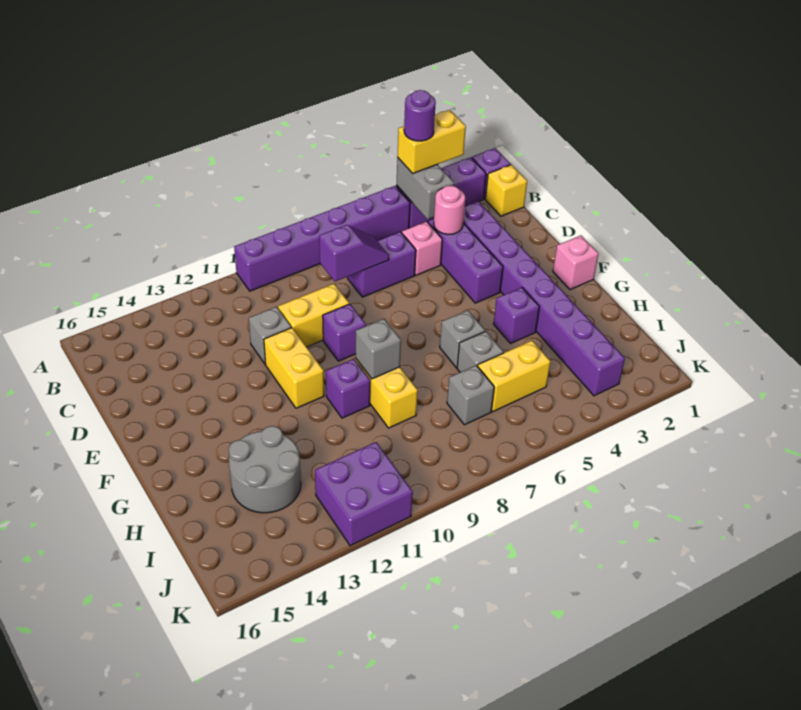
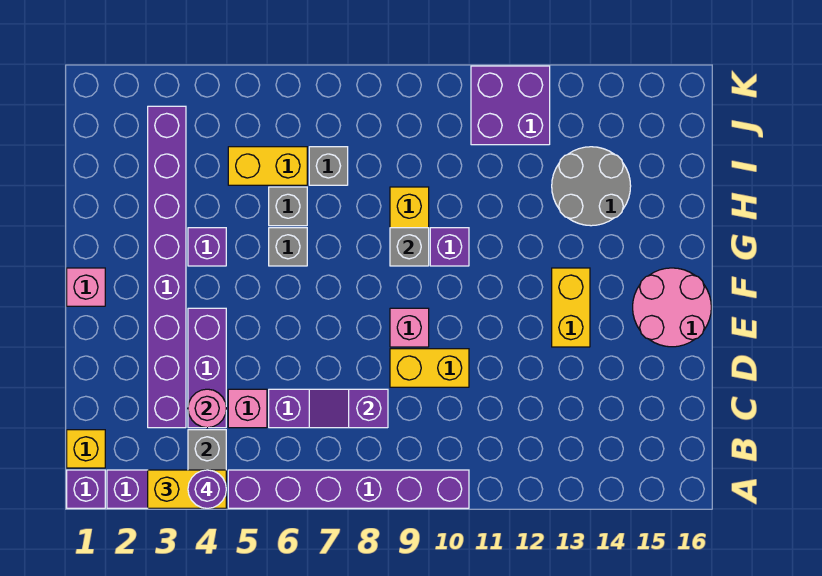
grey brick D11 level 1 -> none
purple brick E9 level 1 -> pink brick E9 level 1
yellow brick E11:F11 level 1 -> yellow brick E13:F13 level 1
none -> pink round brick E15:F16 level 1

